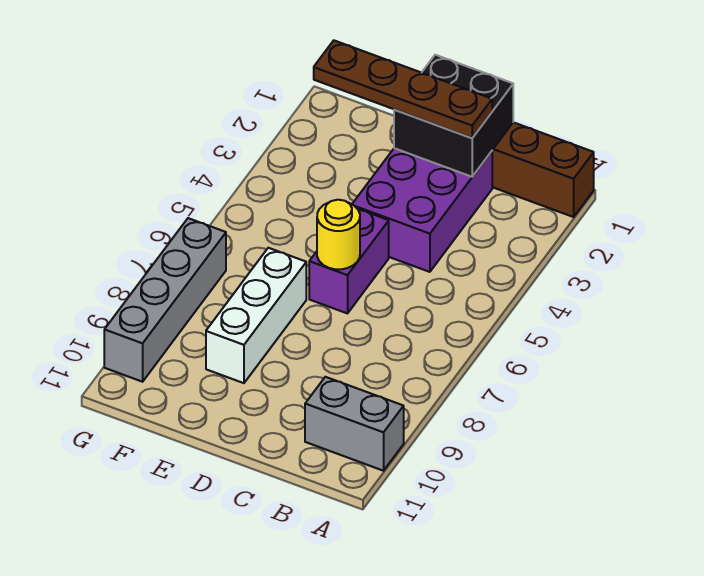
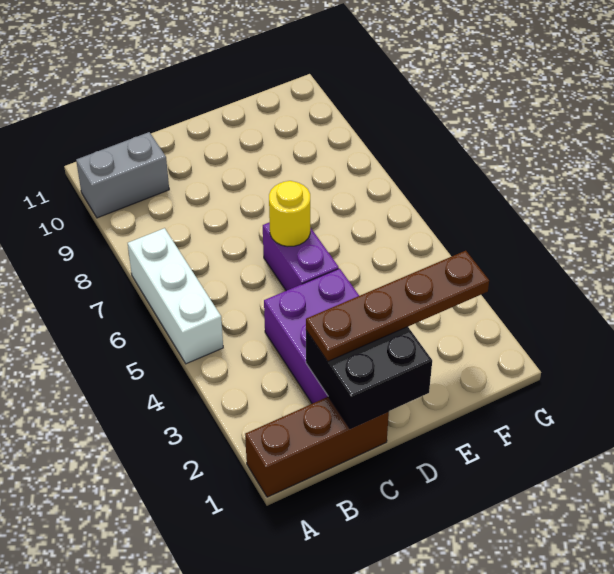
white brick E7:E9 level 1 -> white brick A5:A7 level 1
grey brick G7:G10 level 1 -> none

